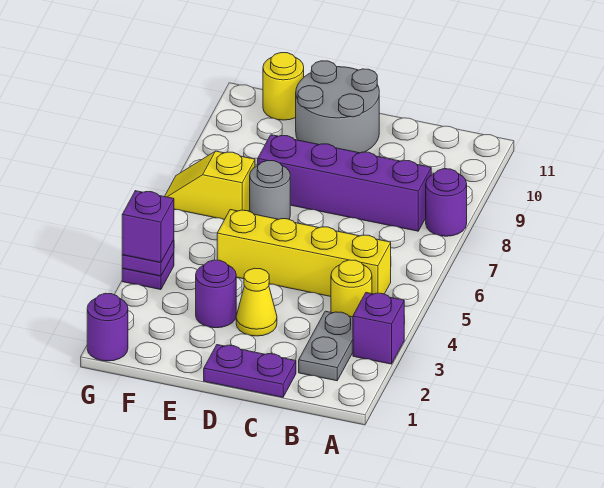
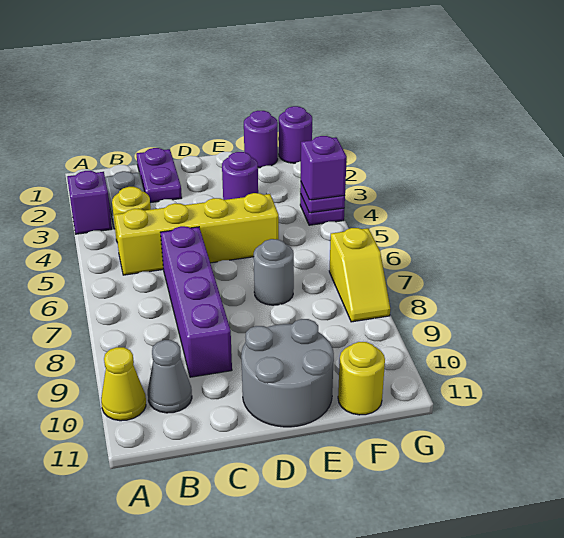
purple round brick A8 level 1 -> purple round brick F1 level 1
purple brick B8:E8 level 1 -> purple brick C6:C9 level 1
none -> grey cone B10 level 1
purple plate C1:D1 level 1 -> purple plate C1:C2 level 1
yellow cone D3 level 1 -> yellow cone A10 level 1
yellow slope F7:G7 level 1 top F -> yellow slope G7:G8 level 1 top 7

